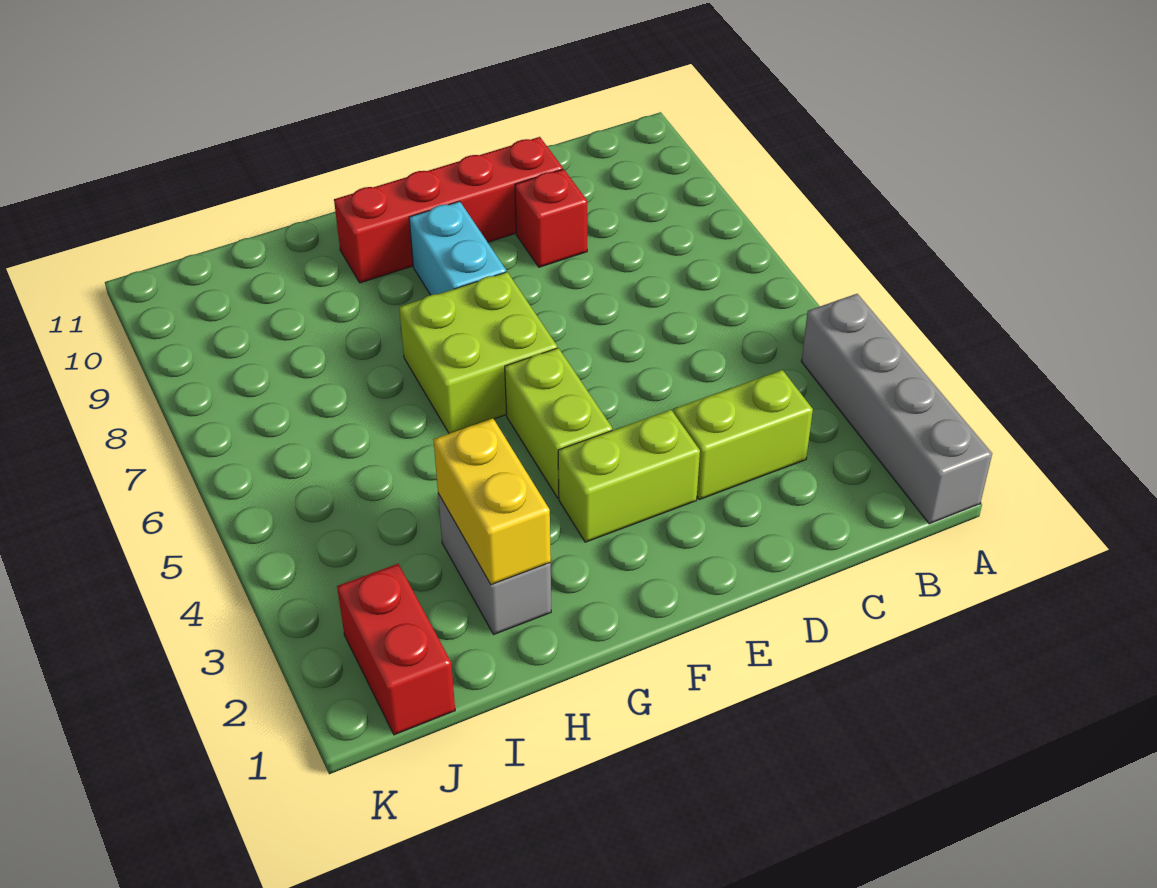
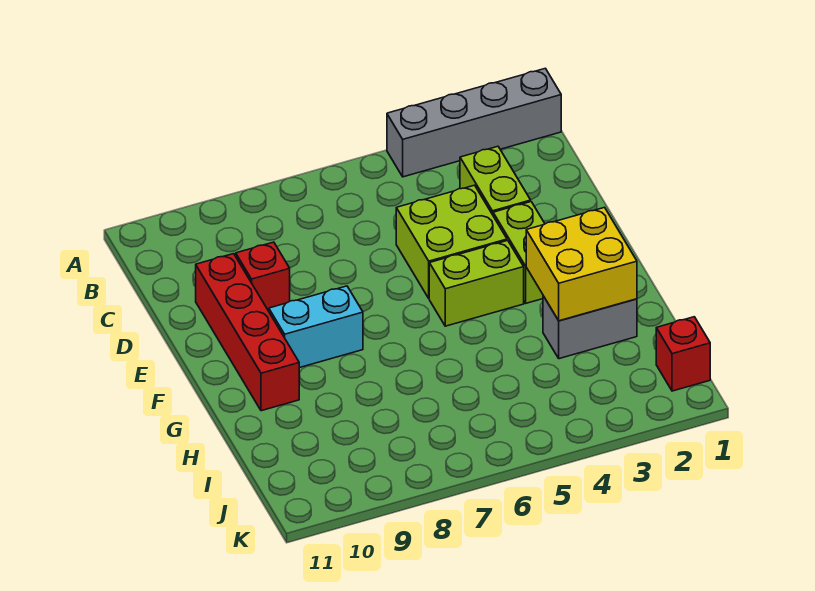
lime brick F6:G7 level 1 -> lime brick D4:E5 level 1
yellow brick H2:H3 level 2 -> yellow brick G2:H3 level 2
red brick J1:J2 level 1 -> red brick J1 level 1

